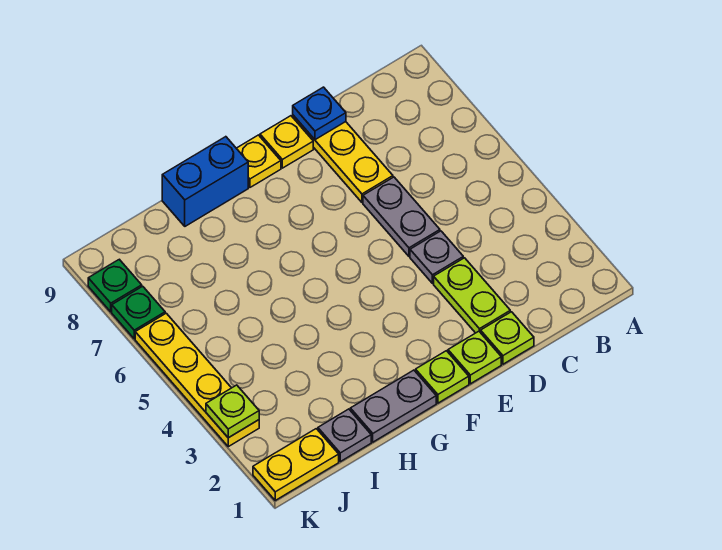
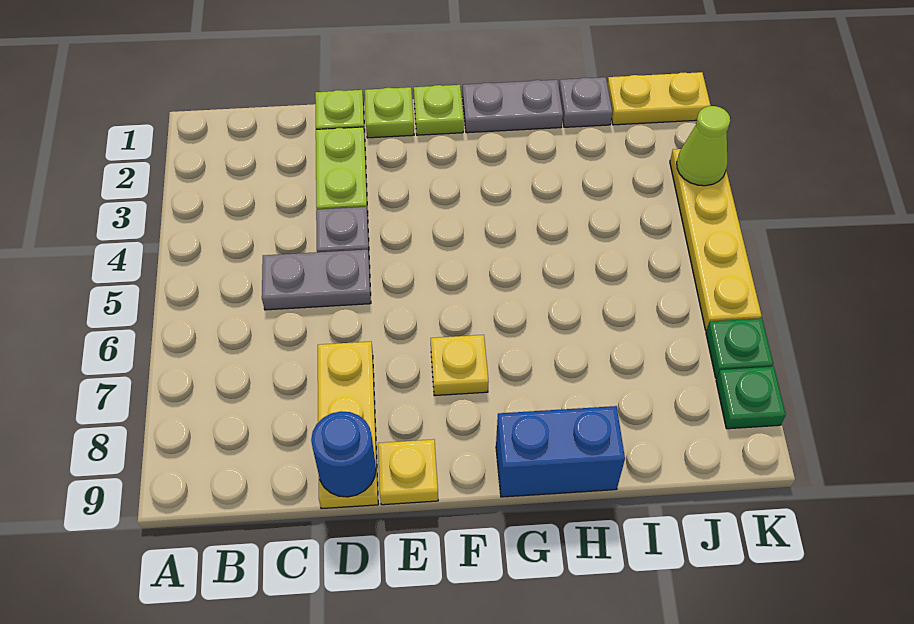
grey plate D5:D6 level 1 -> grey plate C5:D5 level 1
blue plate D9 level 2 -> blue round brick D9 level 2
yellow plate F9 level 1 -> yellow plate F7 level 1
lime plate K3 level 2 -> lime cone K3 level 2

